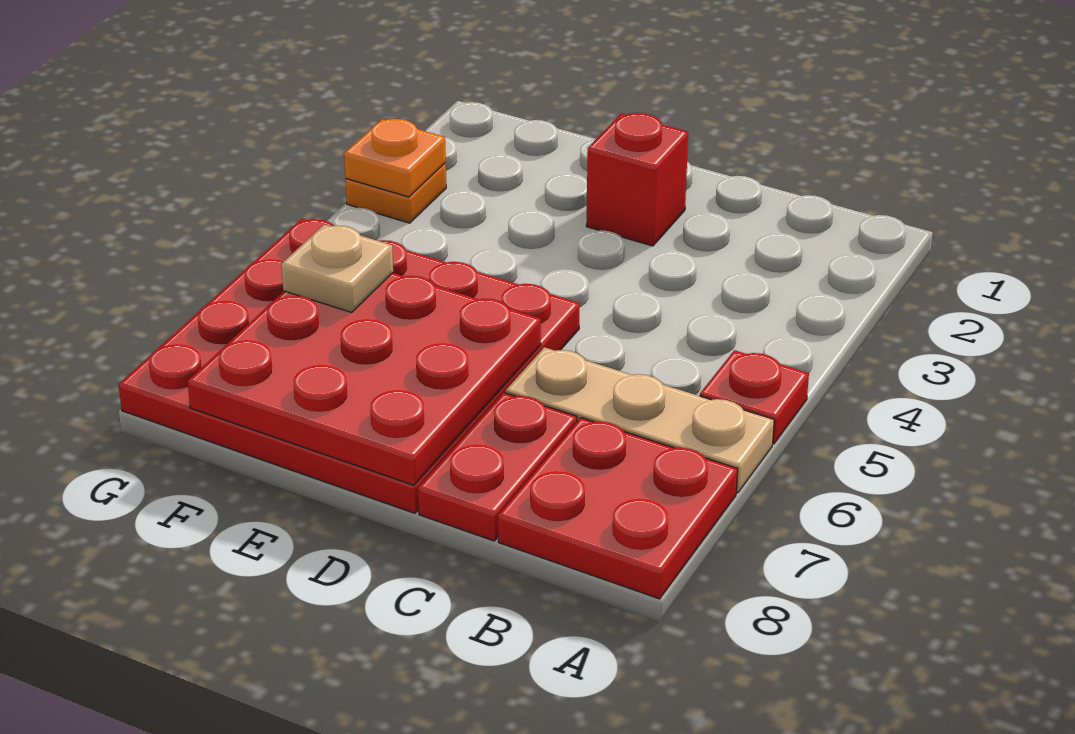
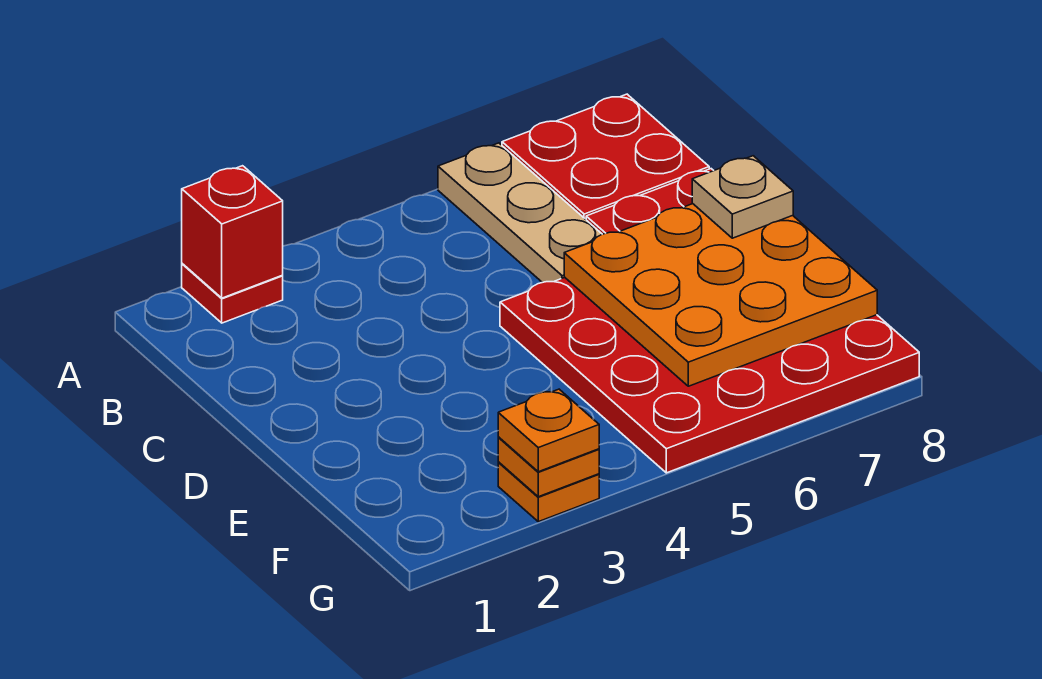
red plate A5 level 1 -> red plate A2 level 1
red brick D2 level 1 -> red brick A2 level 2
red plate D6:F8 level 2 -> orange plate D6:F8 level 2
tan plate F6 level 3 -> tan plate D8 level 3
none -> orange plate G3 level 3

